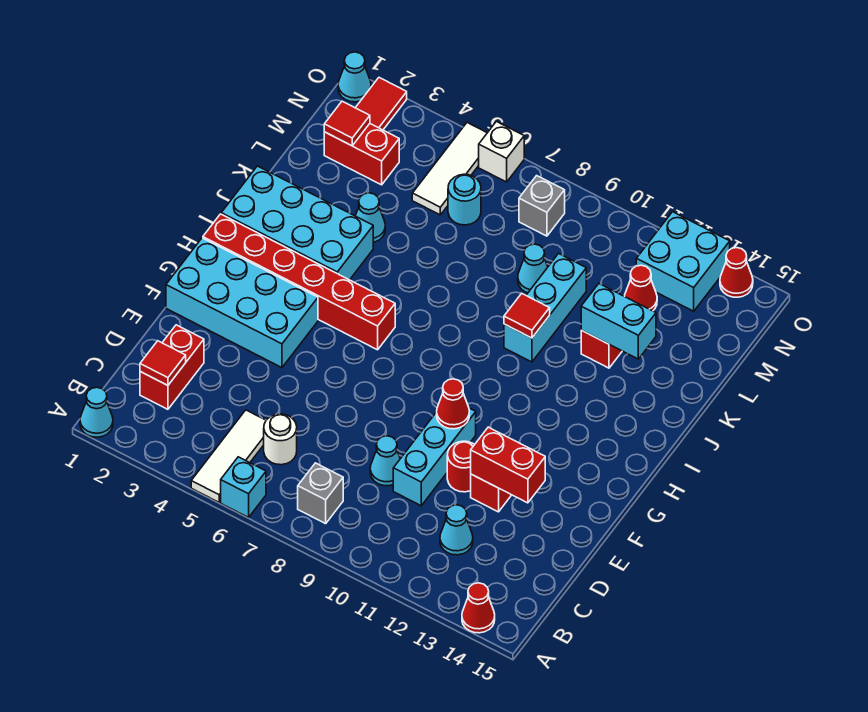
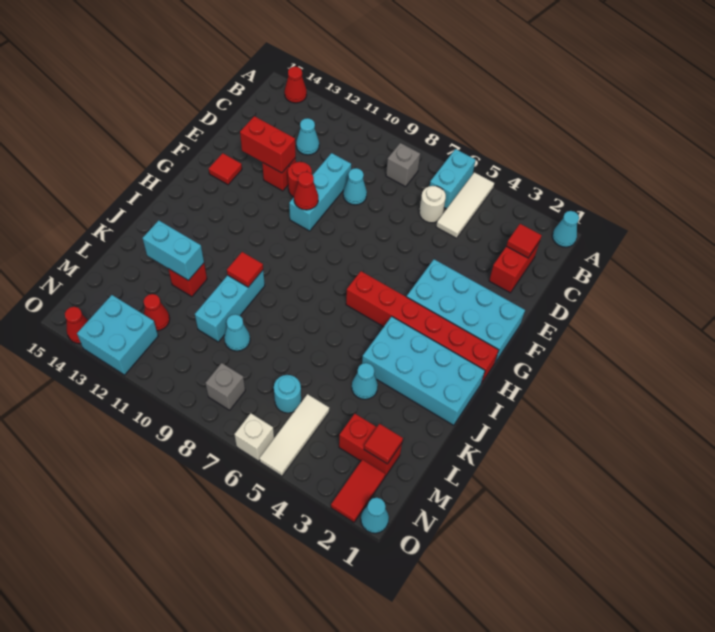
cyan brick A6 level 1 -> cyan brick A6:B6 level 1
none -> red tile F14 level 1

